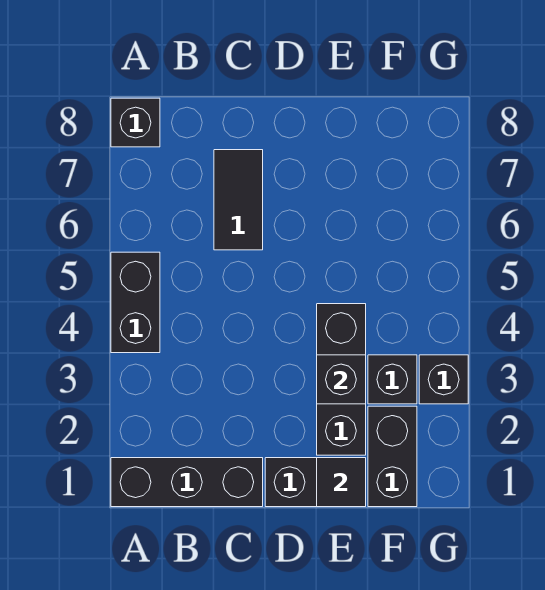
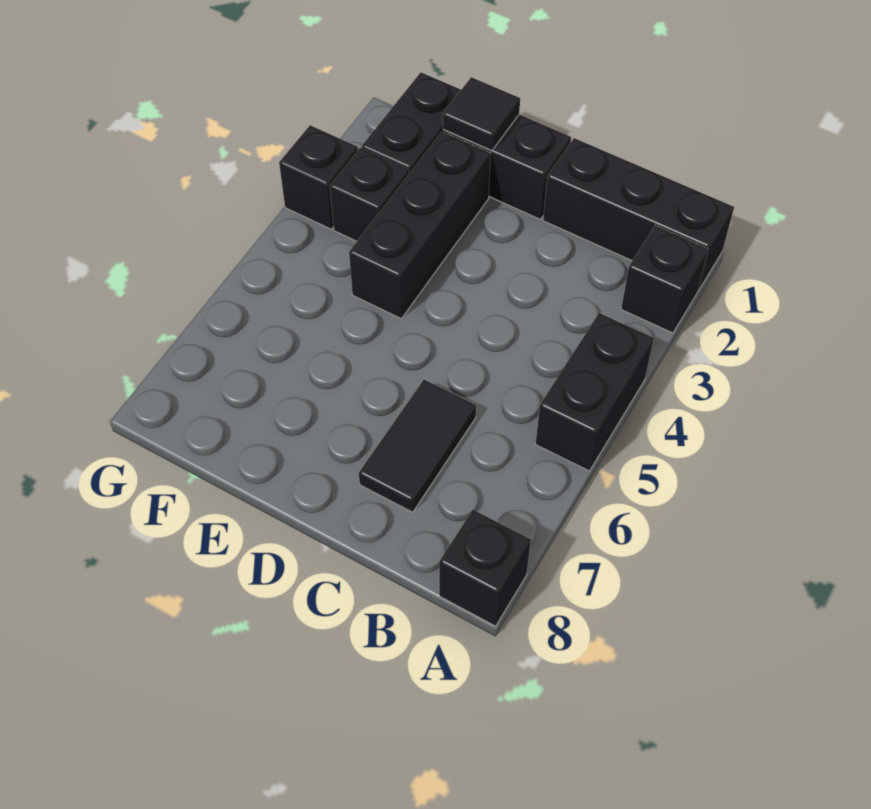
black brick E3 level 2 -> black brick A2 level 1

